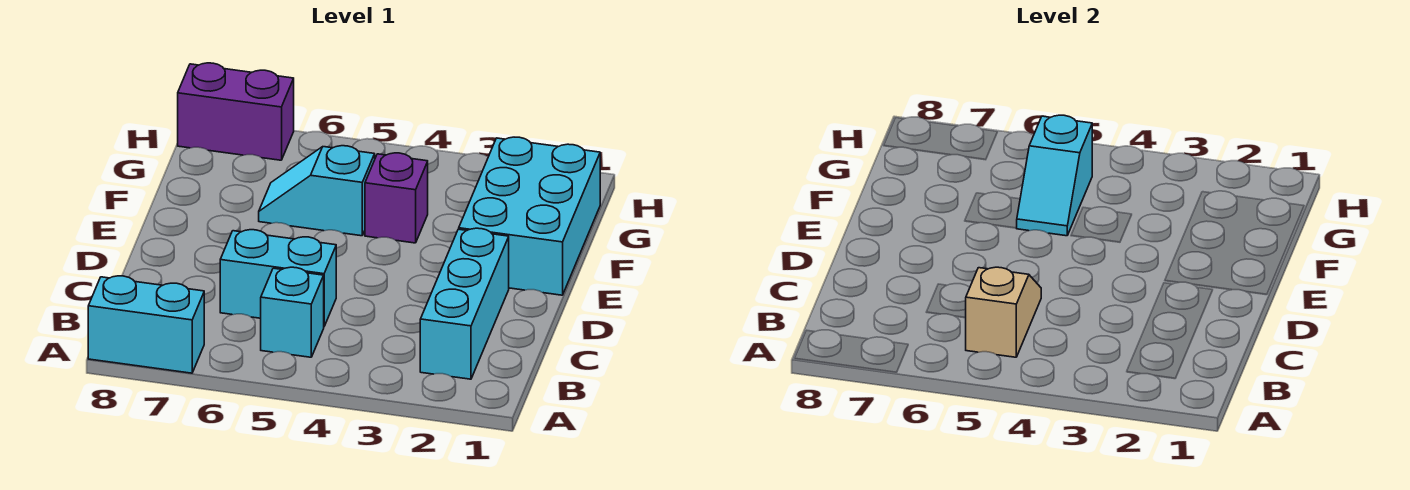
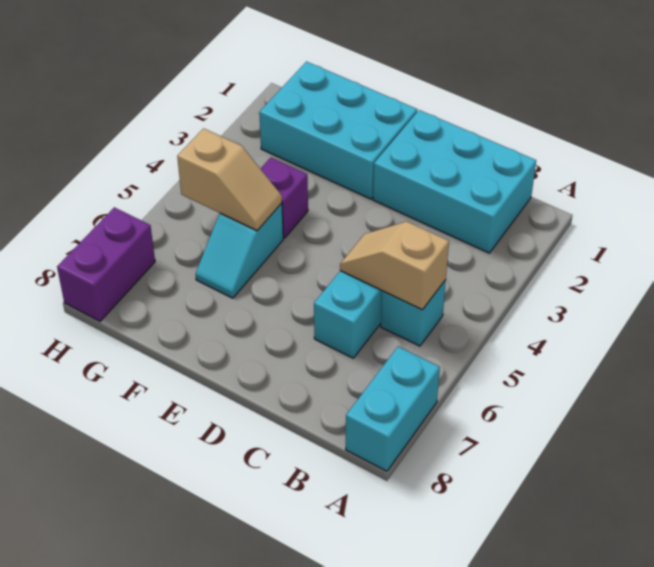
cyan brick B2:D2 level 1 -> cyan brick B1:D2 level 1
cyan slope F5:G5 level 2 top G -> tan slope F5:G5 level 2 top G

